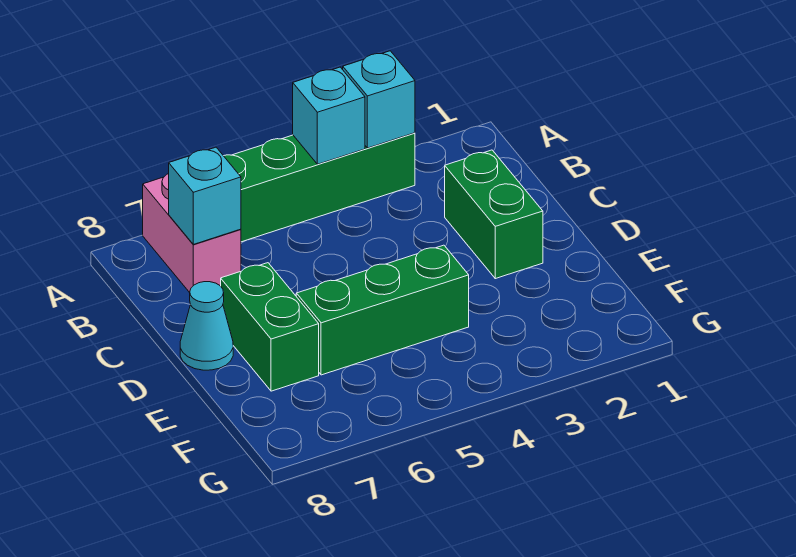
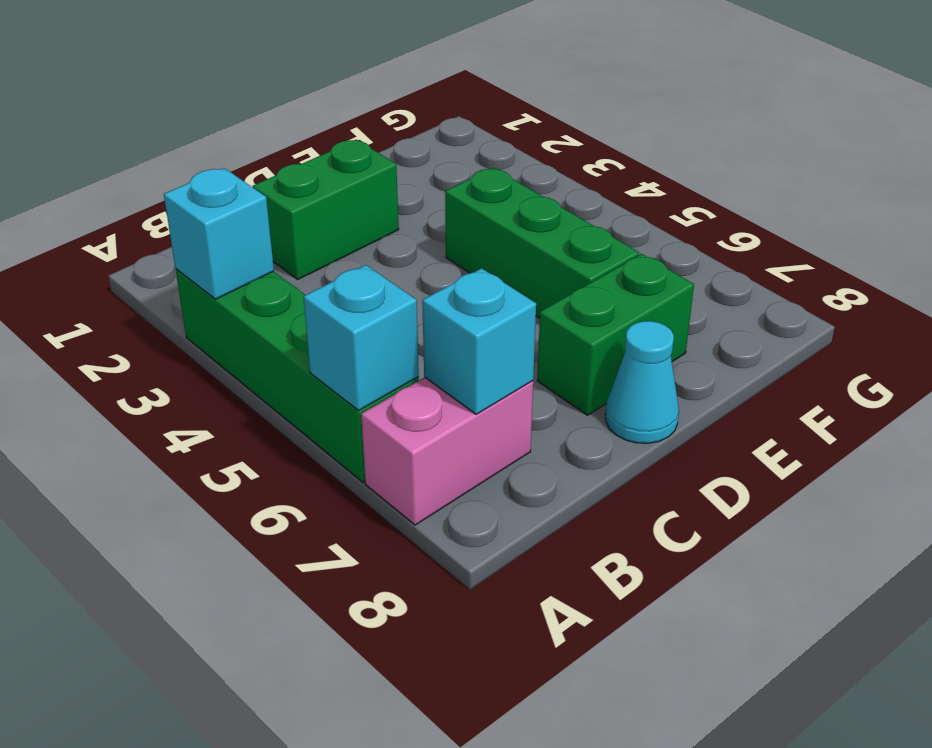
cyan brick A4 level 2 -> cyan brick A6 level 2

